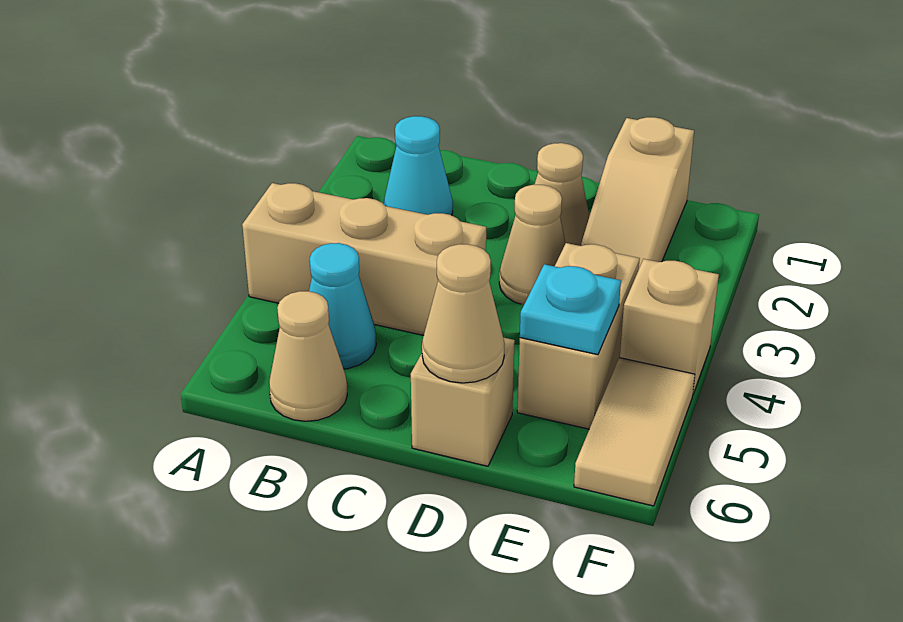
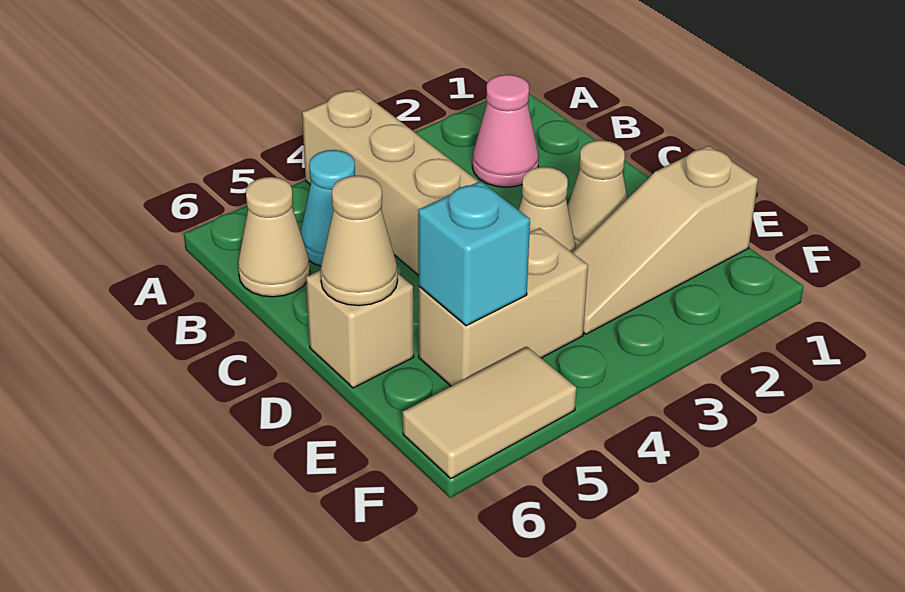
cyan cone B2 level 1 -> pink cone B2 level 1
cyan plate E5 level 2 -> cyan brick E5 level 2
tan brick F4 level 1 -> none

